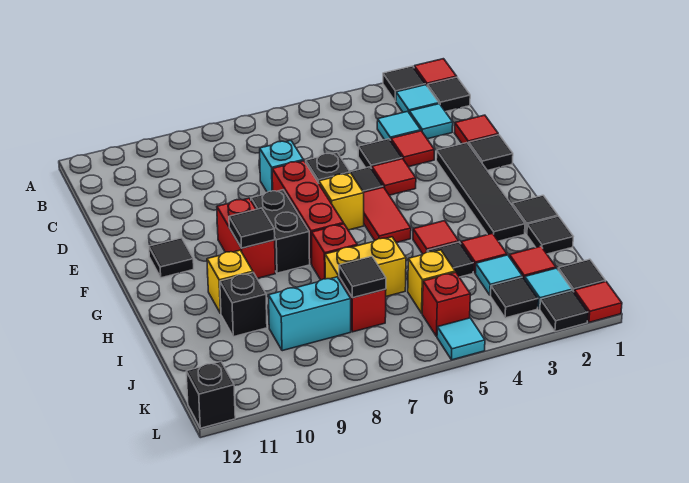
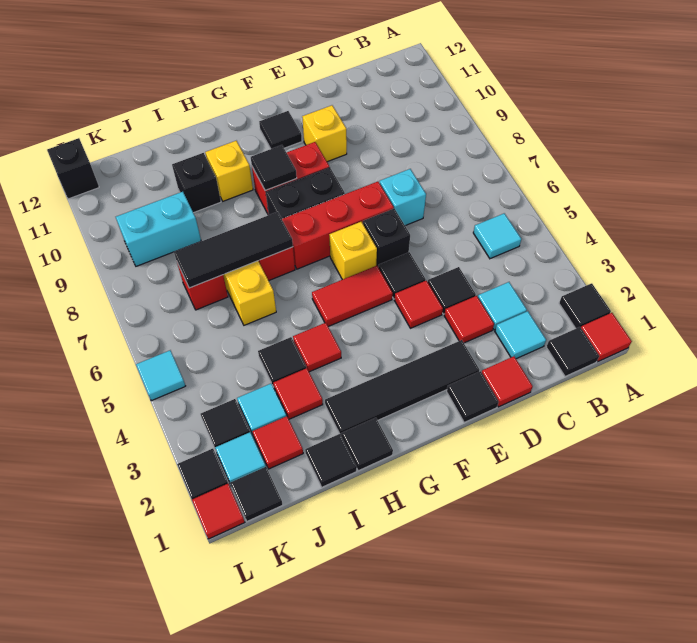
cyan tile B2 level 1 -> cyan tile B5 level 1
yellow brick J5 level 1 -> yellow brick E10 level 1
black tile J7 level 2 -> black tile H7:J7 level 2
cyan brick J8:J9 level 1 -> cyan brick J9:K9 level 1
red brick K5 level 1 -> none

